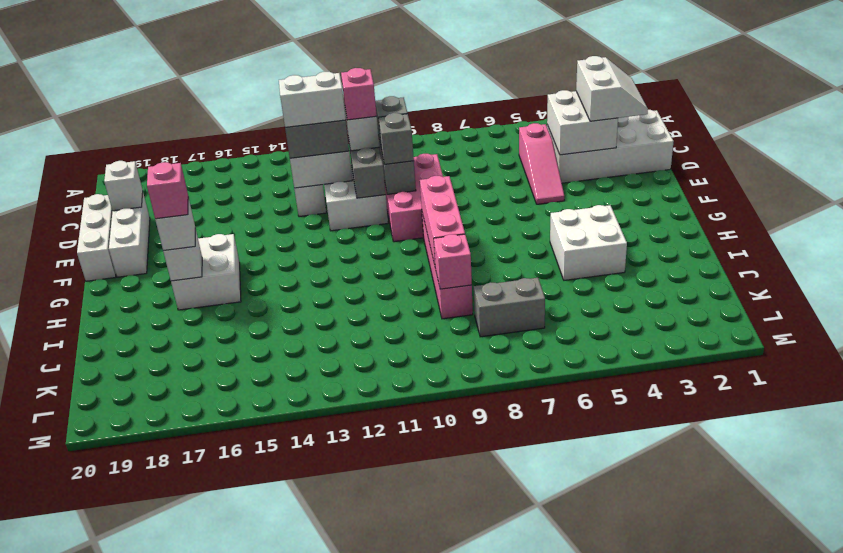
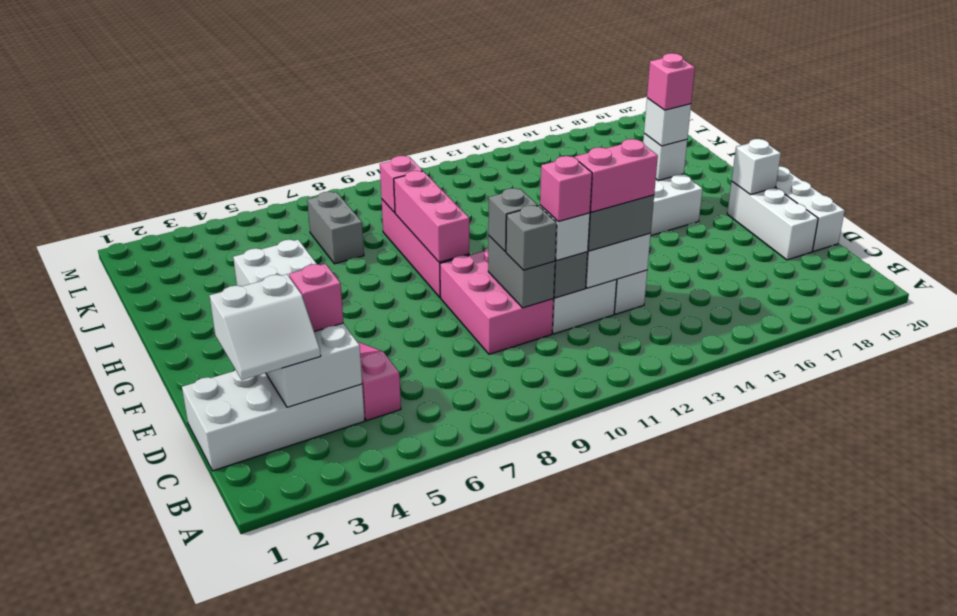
white slope C2:D3 level 3 top 3 -> white slope C2:D3 level 3 top D
none -> pink brick D4 level 3
white brick D12:D13 level 4 -> pink brick D12:D13 level 4
white brick D19 level 2 -> white brick F19 level 2
grey brick K7:K8 level 1 -> grey brick J7:K7 level 1

